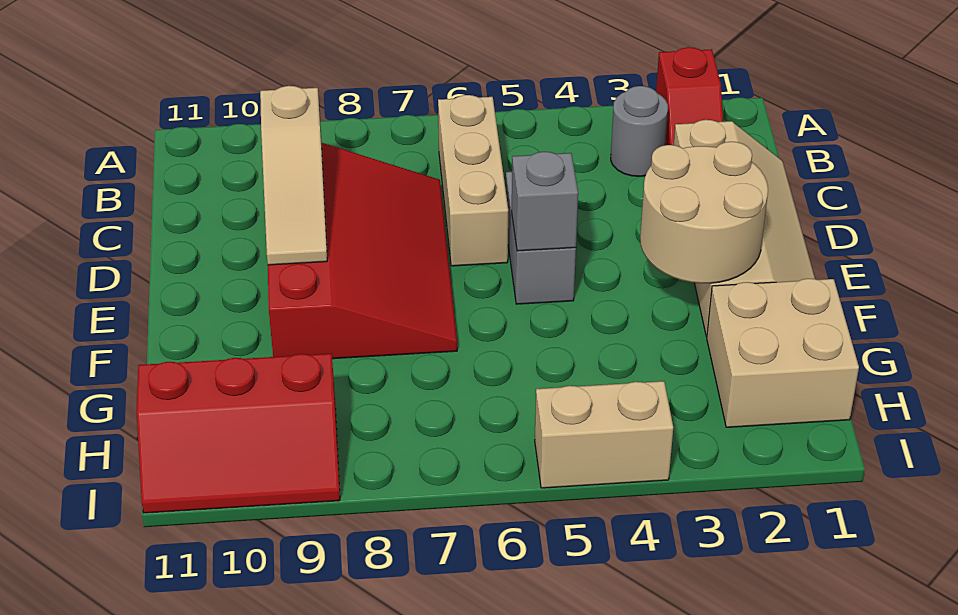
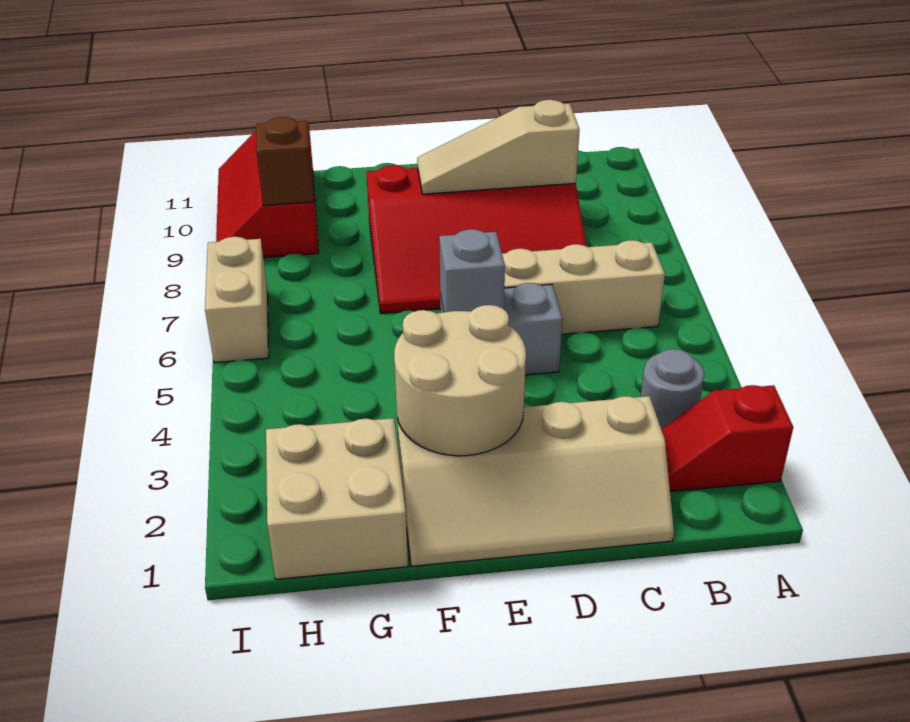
none -> brown brick H9 level 2
tan brick I4:I5 level 1 -> tan brick I6:I7 level 1

